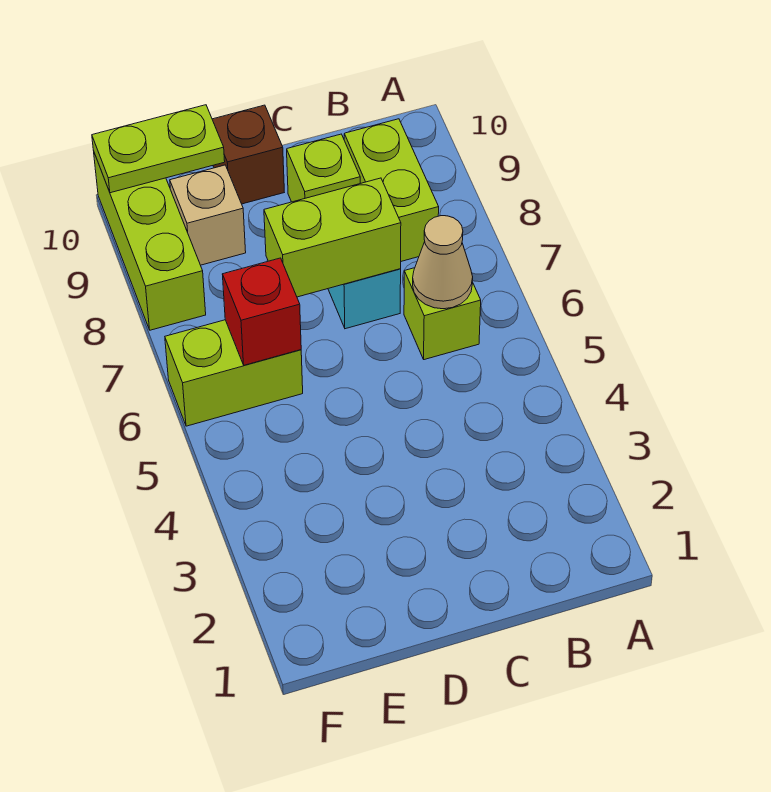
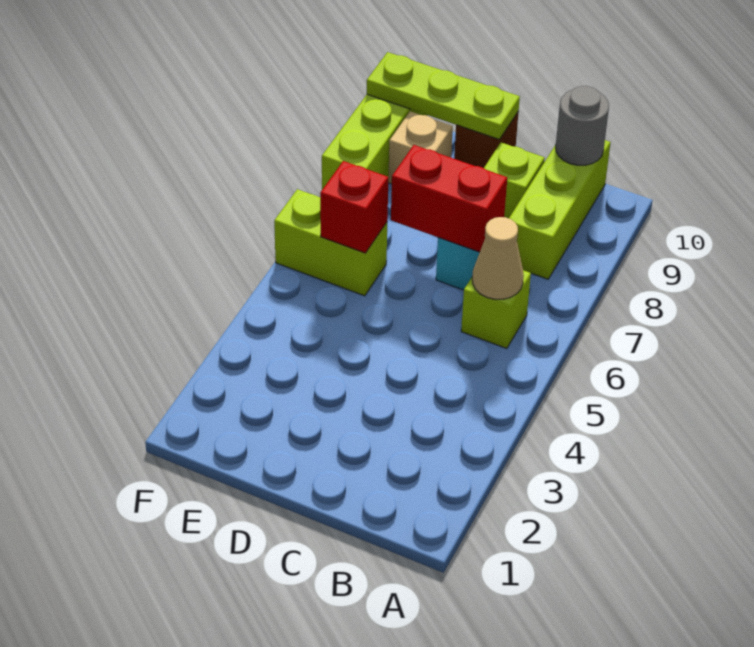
lime brick B8:B9 level 1 -> lime brick B8:B10 level 1
none -> grey round brick B10 level 2
lime brick C7:D7 level 2 -> red brick C7:D7 level 2
lime plate E10:F10 level 2 -> lime plate D10:F10 level 2

